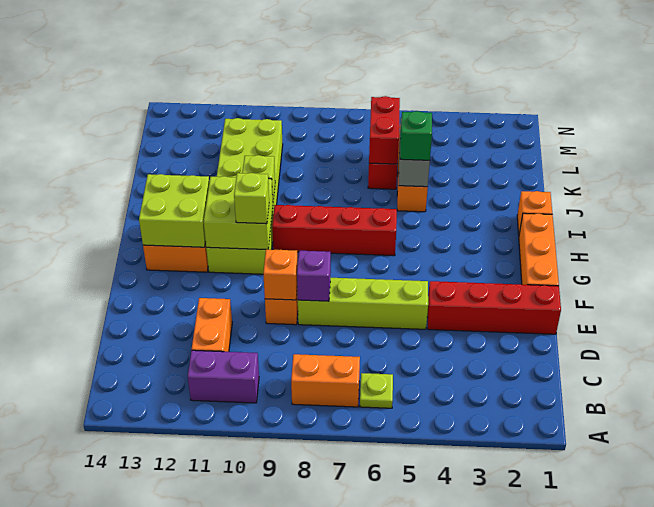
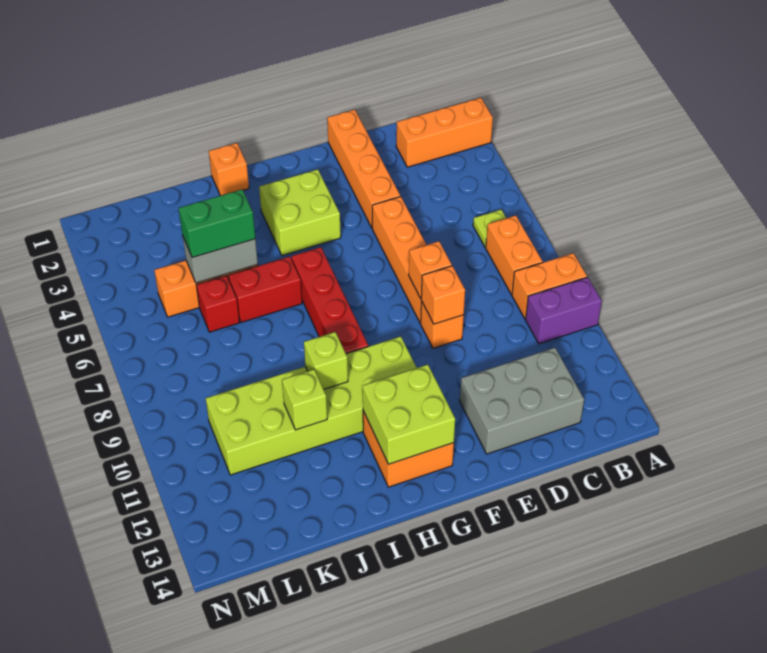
purple brick B10:B11 level 1 -> purple brick A10:B10 level 1
orange brick C11:D11 level 1 -> orange brick A9:B9 level 1
none -> grey brick C12:E13 level 1
red brick E1:E4 level 1 -> orange brick E1:E4 level 1
lime brick E5:E8 level 1 -> orange brick E5:E8 level 1
purple brick E8 level 2 -> orange brick E8 level 2
orange brick F1:H1 level 1 -> orange brick A2:C2 level 1
lime brick G10:H11 level 2 -> lime brick G3:H4 level 1
lime brick G10 level 3 -> lime brick J11 level 2
green brick J5 level 3 -> green brick J5:K5 level 3
red brick K6:L6 level 2 -> red brick I6:J6 level 1

